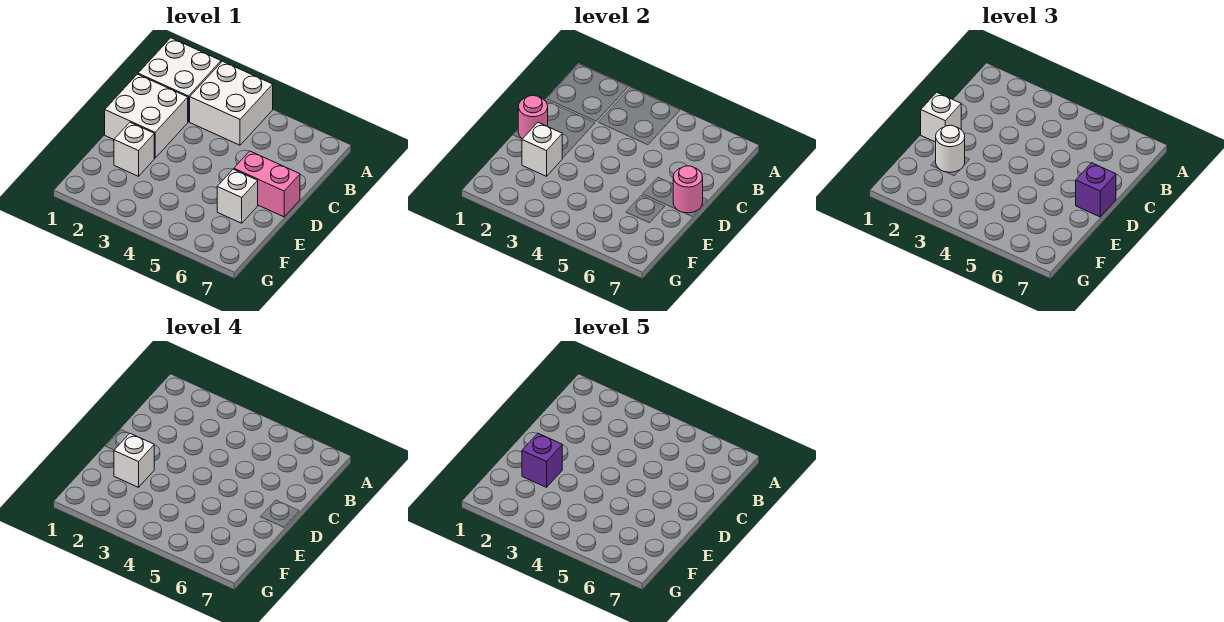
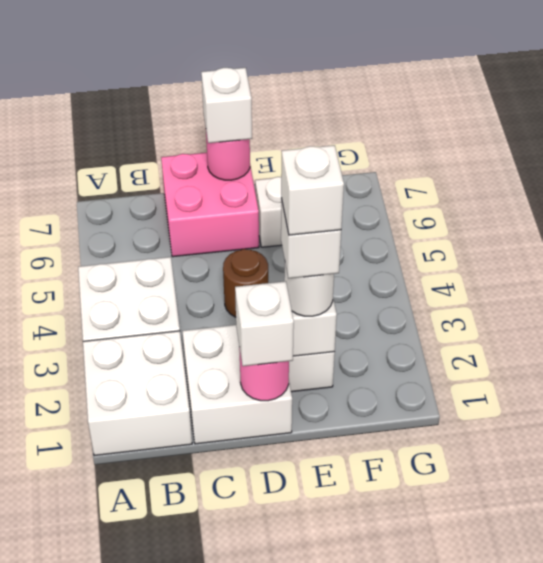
none -> brown round brick D4 level 1
pink brick D6:D7 level 1 -> pink brick C6:D7 level 1
purple brick D7 level 3 -> white brick D7 level 3
purple brick E2 level 5 -> white brick E2 level 5

